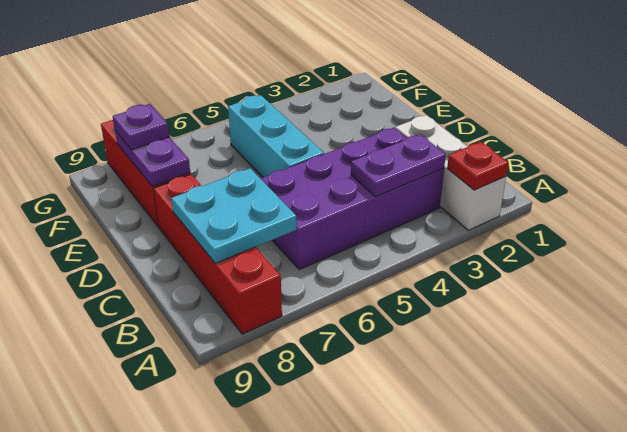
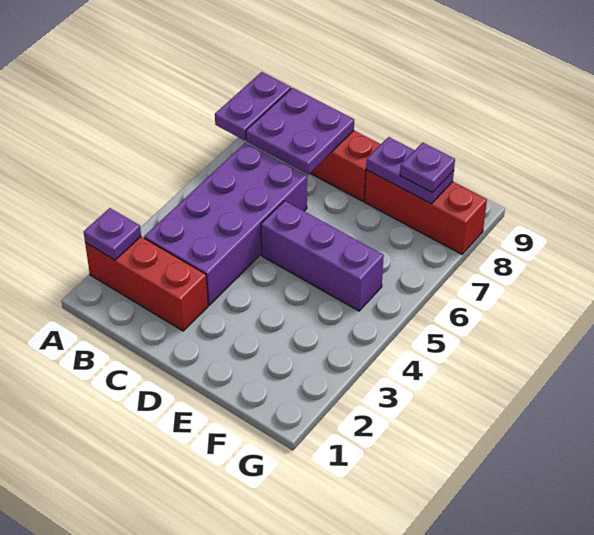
white brick A2:C2 level 1 -> red brick A2:C2 level 1
red plate A2 level 2 -> purple plate A2 level 2
purple plate B3:B4 level 2 -> purple plate A7:A8 level 2
cyan plate B7:C8 level 2 -> purple plate B7:C8 level 2
cyan brick D5:F5 level 1 -> purple brick D5:F5 level 1

